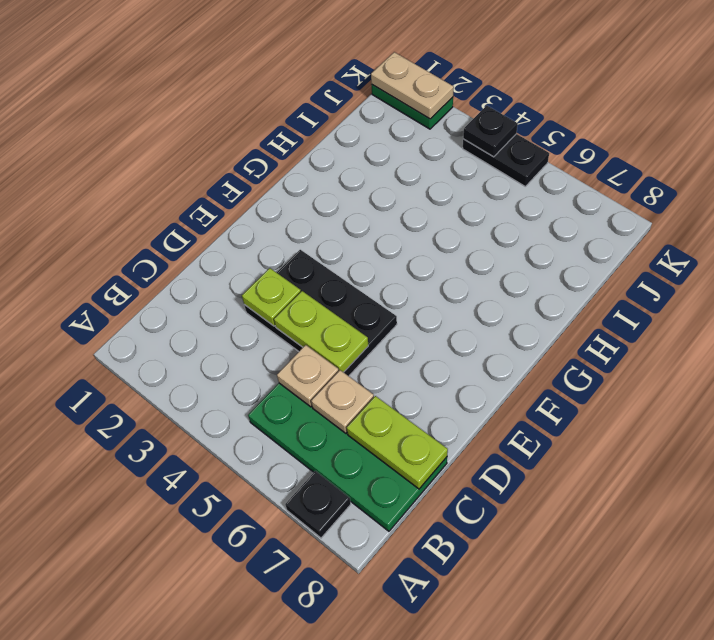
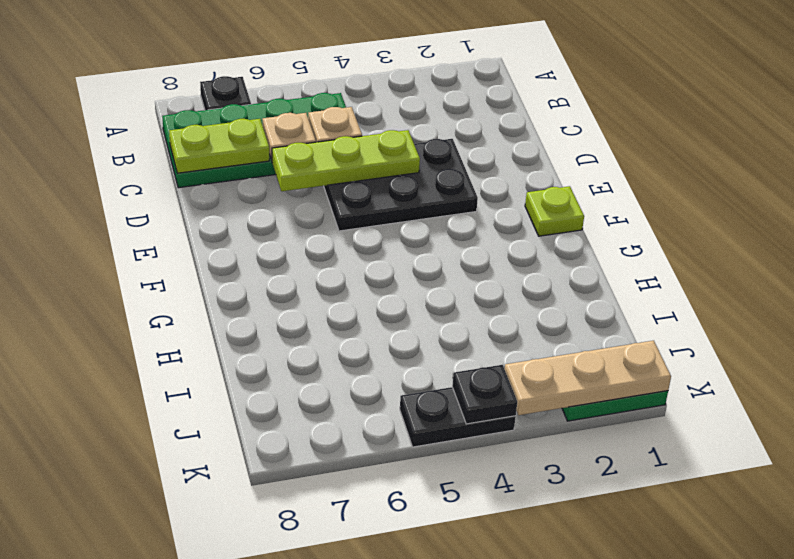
lime plate D3 level 2 -> lime plate F1 level 1
lime plate D4:D5 level 2 -> lime plate D4:D6 level 2
tan plate K1:K2 level 2 -> tan plate K1:K3 level 2

